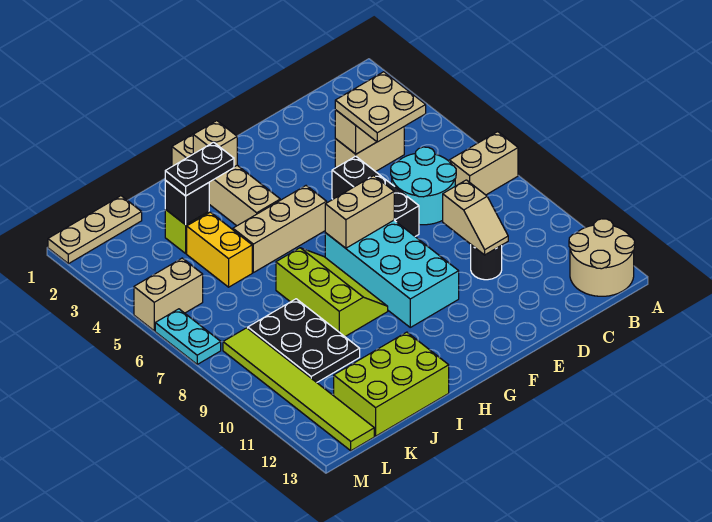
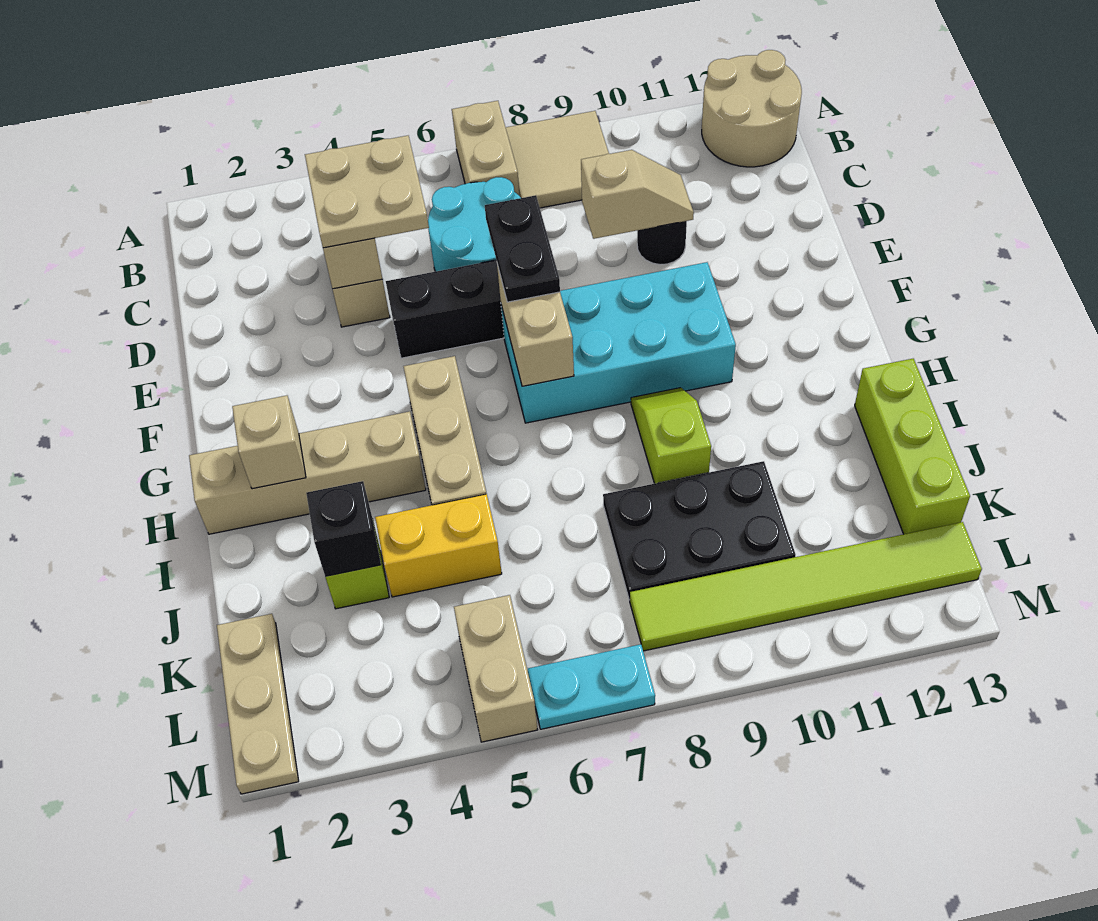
none -> tan tile A8:B9 level 1
lime slope H7:I9 level 1 top I -> lime slope H9:I9 level 1 top I
black plate I3:J3 level 3 -> black plate E7:F7 level 3
lime brick I12:K13 level 1 -> lime brick I13:K13 level 1

